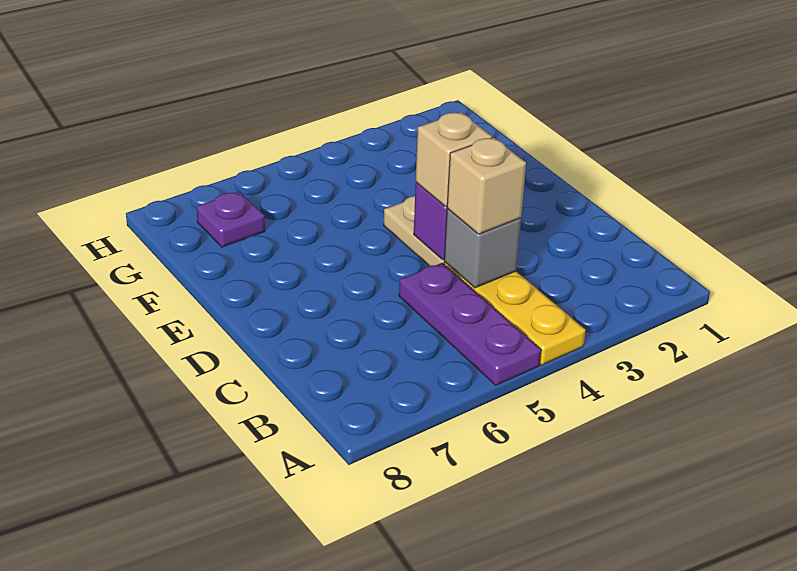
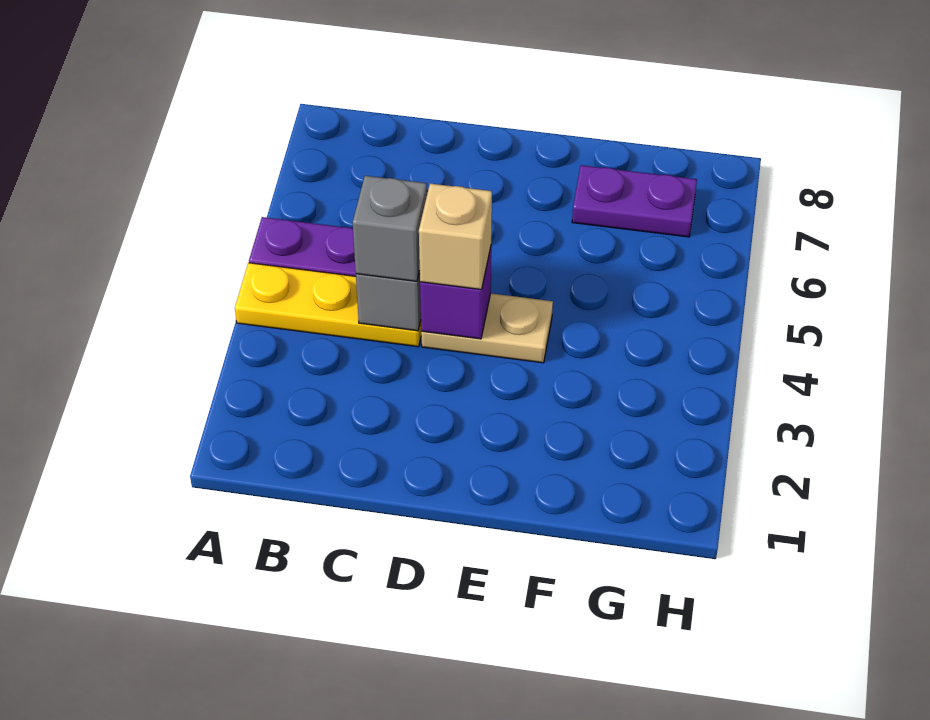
tan brick C4 level 3 -> grey brick C4 level 3
purple plate G7 level 1 -> purple plate F7:G7 level 1

